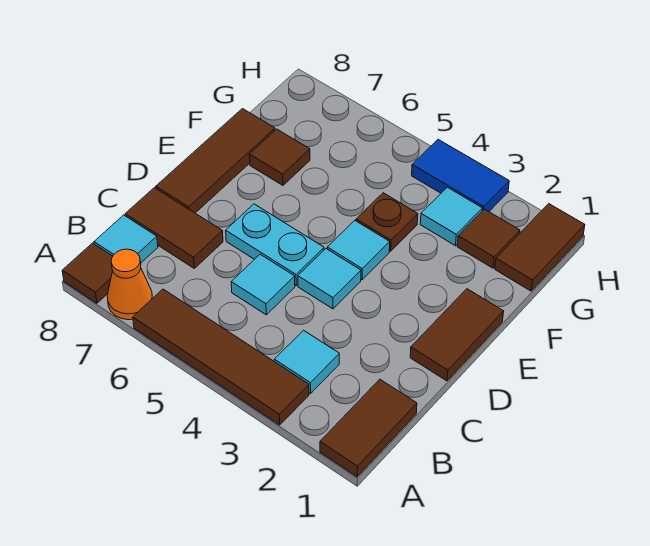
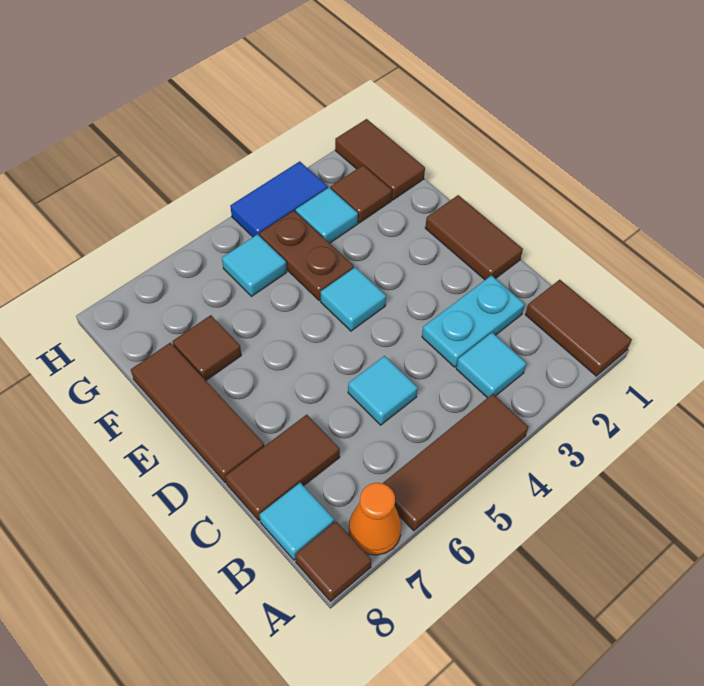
brown tile A3:A6 level 1 -> brown tile A4:A6 level 1
cyan tile D4 level 1 -> cyan tile G5 level 1
cyan plate D5:D6 level 1 -> cyan plate C2:C3 level 1
brown plate F4 level 1 -> brown plate F4:G4 level 1

